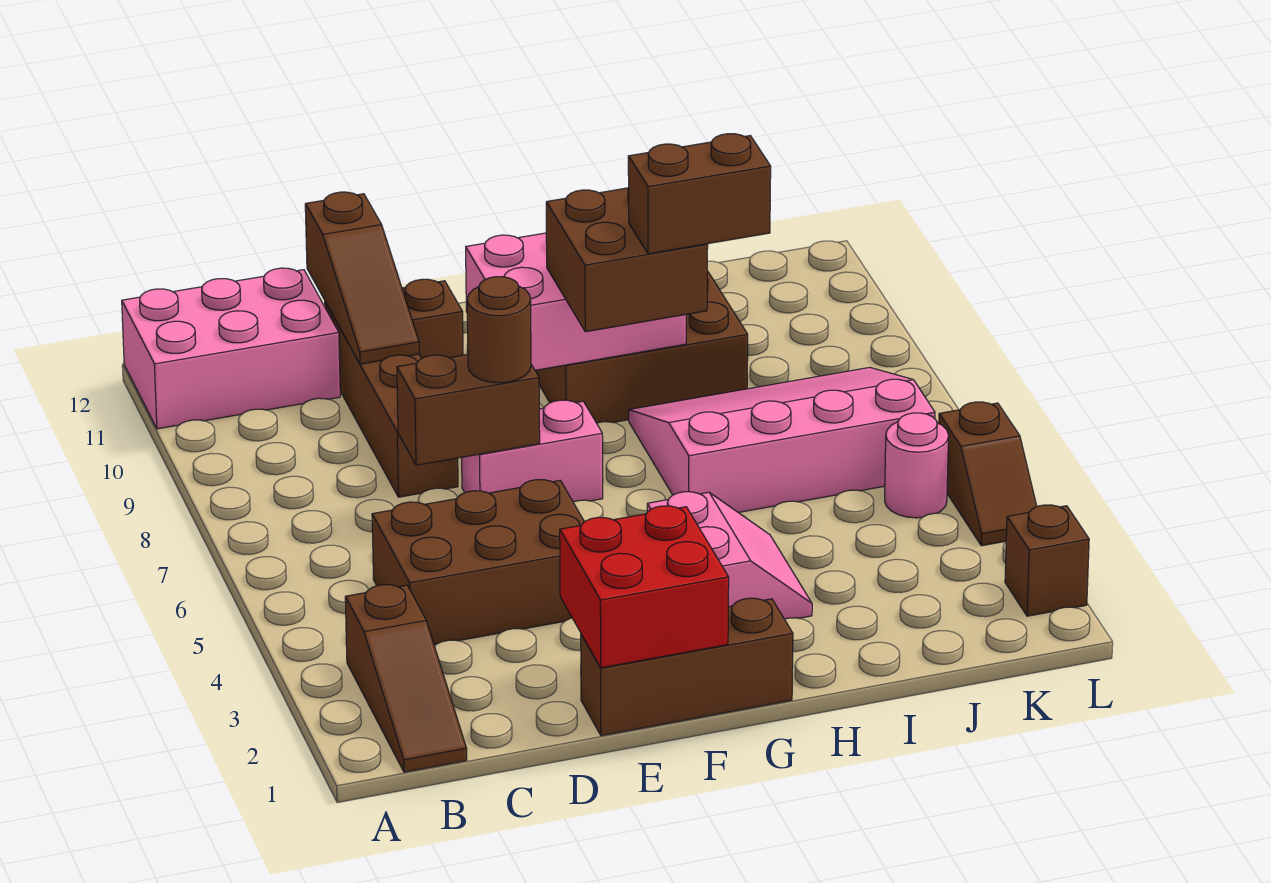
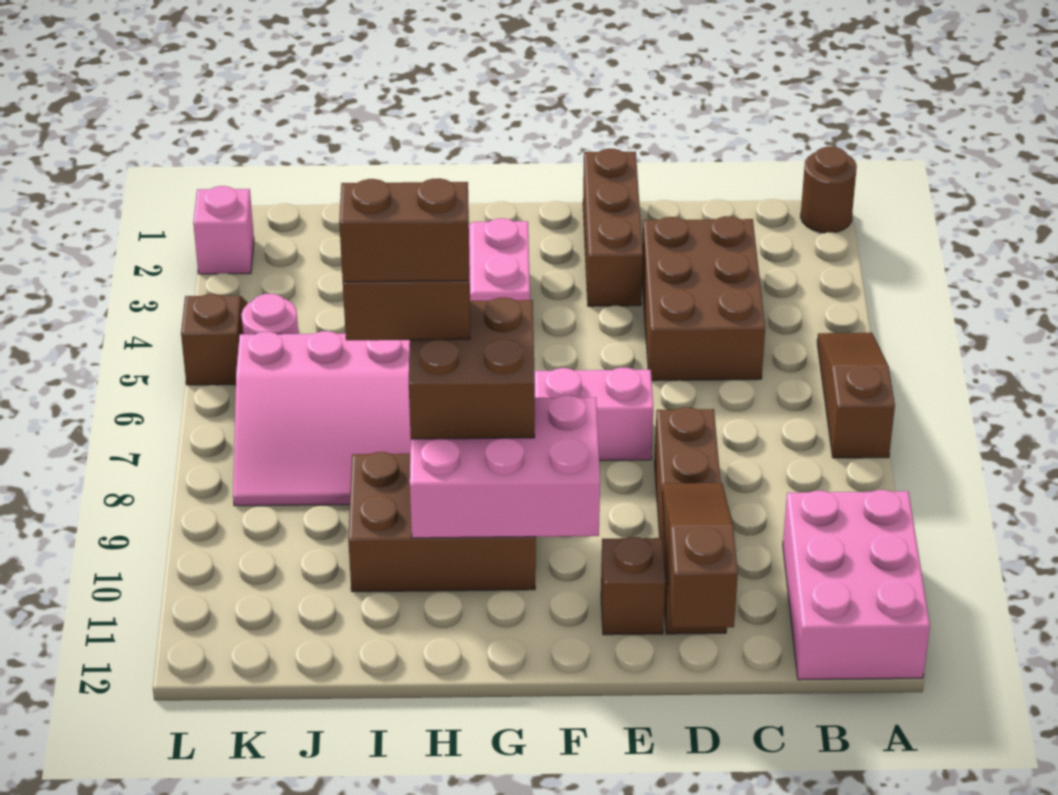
pink brick A11:C12 level 1 -> pink brick A10:B12 level 1
brown slope B1:B3 level 1 top 3 -> brown slope A5:A7 level 1 top 7
brown brick C4:E5 level 1 -> brown brick C3:D5 level 1
brown brick D7:E7 level 2 -> brown brick H8:I8 level 5
brown brick E1:G1 level 1 -> brown brick E1:E3 level 1
red brick E1:F2 level 2 -> none
brown round brick E7 level 3 -> brown round brick A1 level 1
brown brick L2 level 1 -> pink brick L2 level 1

